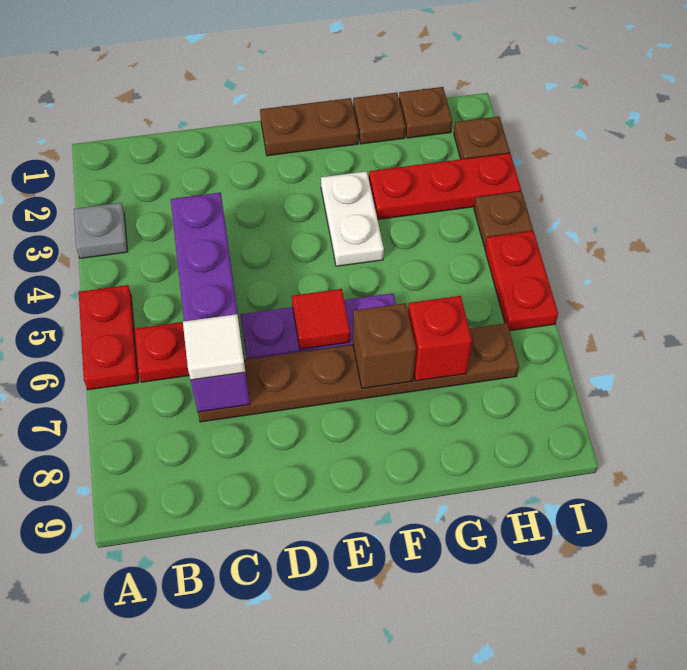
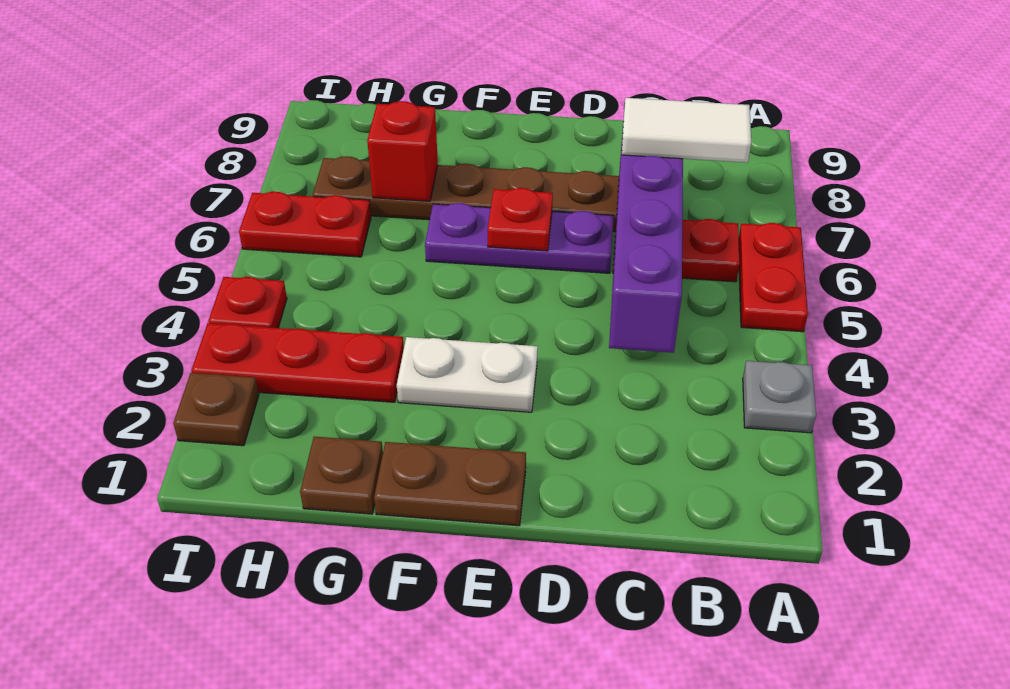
white tile C7 level 3 -> white tile B7:C7 level 3
red tile E6 level 2 -> red plate E6 level 2
white plate F3:F4 level 1 -> white plate E3:F3 level 1
brown brick F7 level 2 -> none
brown plate H1 level 1 -> none
brown plate I4 level 1 -> red plate I4 level 1
red plate I5:I6 level 1 -> red plate H6:I6 level 1

